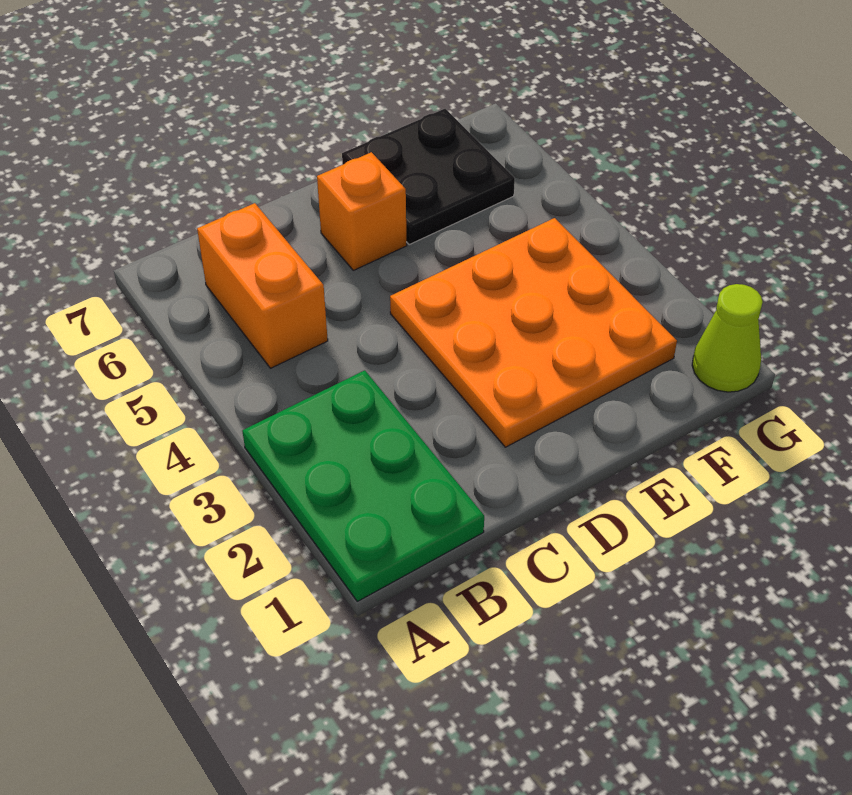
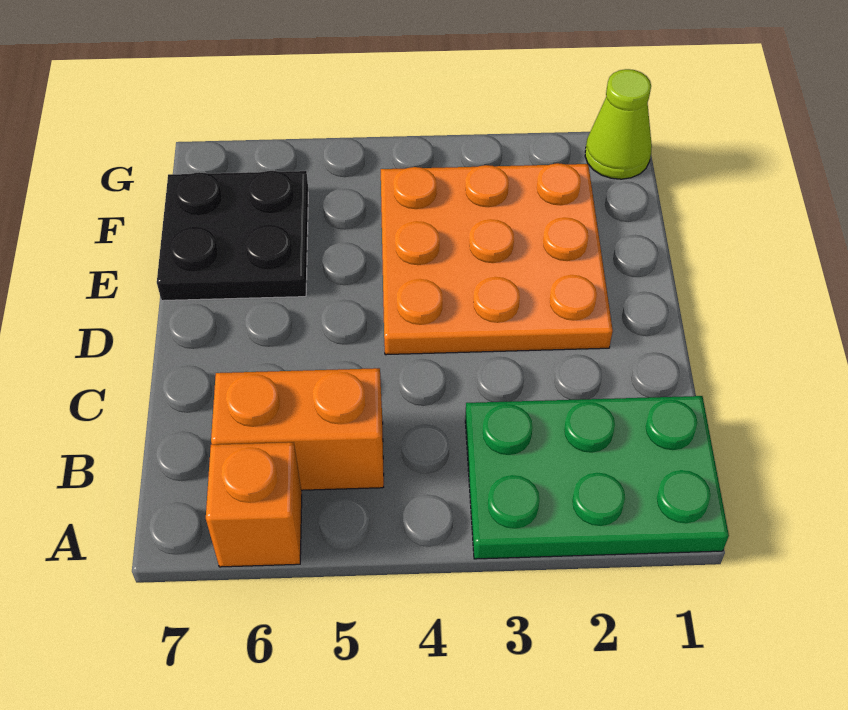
orange brick D6 level 1 -> orange brick A6 level 1

